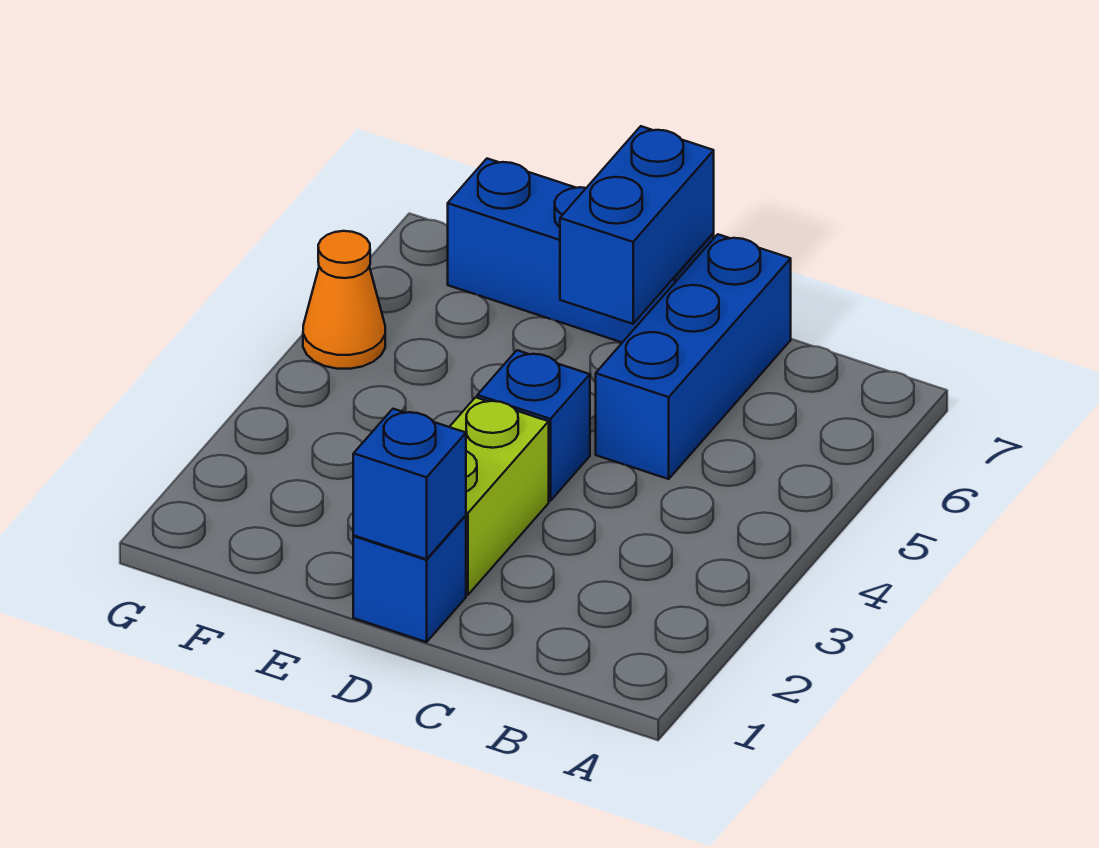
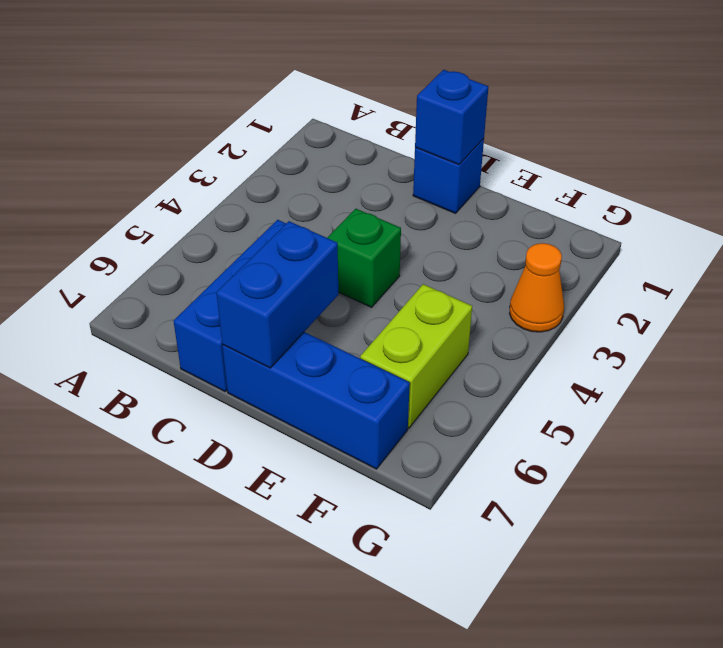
lime brick D2:D3 level 1 -> lime brick F5:F6 level 1
blue brick D4 level 1 -> green brick D4 level 1
orange cone G5 level 1 -> orange cone G3 level 1

